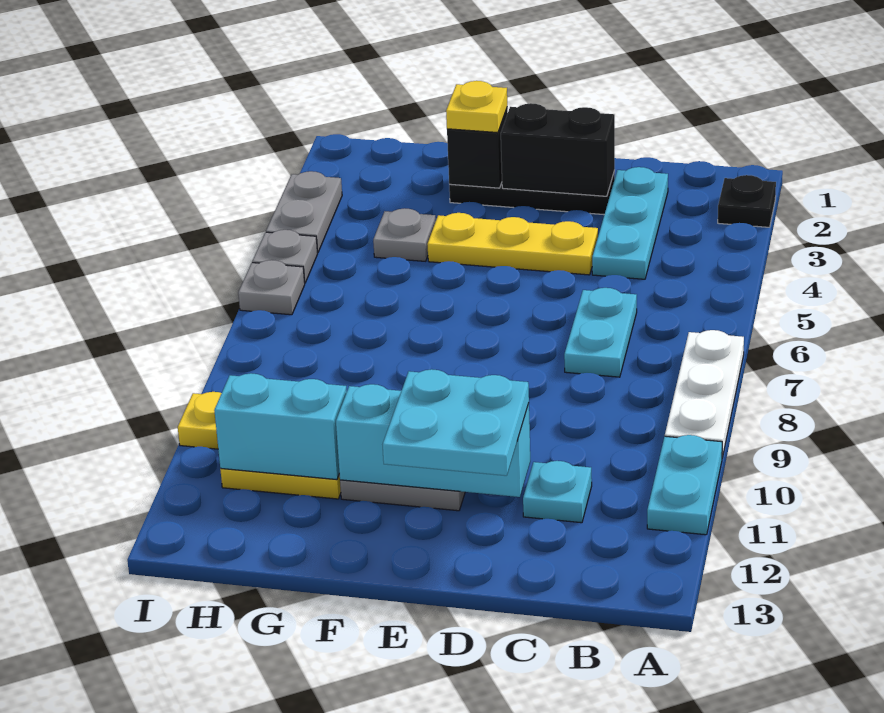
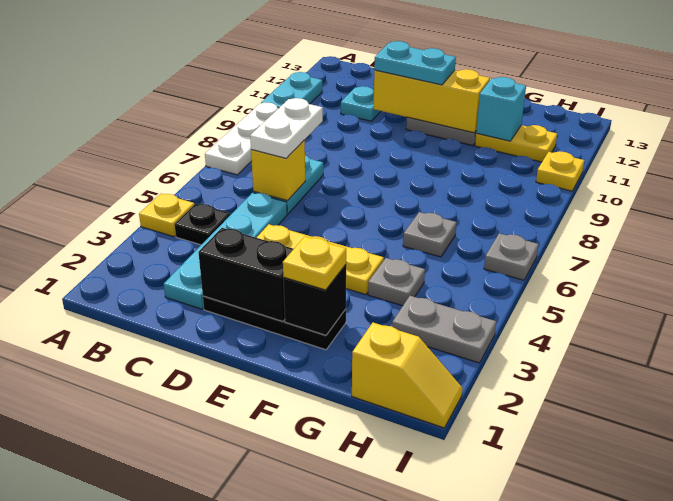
black plate A2 level 1 -> black plate B4 level 1
none -> yellow plate A4 level 1
cyan plate C2:C4 level 1 -> cyan plate C2:C5 level 1
none -> yellow brick C6 level 2
none -> white plate C6:C7 level 3
cyan brick D11:F11 level 2 -> yellow brick D11:F11 level 2
cyan plate D11:E12 level 3 -> cyan plate D11:E11 level 3
cyan brick G11:H11 level 2 -> cyan brick G11 level 2
none -> yellow slope H1:I1 level 1 top H
grey plate I3:I4 level 1 -> grey plate H3:I3 level 1
grey plate I5 level 1 -> grey plate G6 level 1

